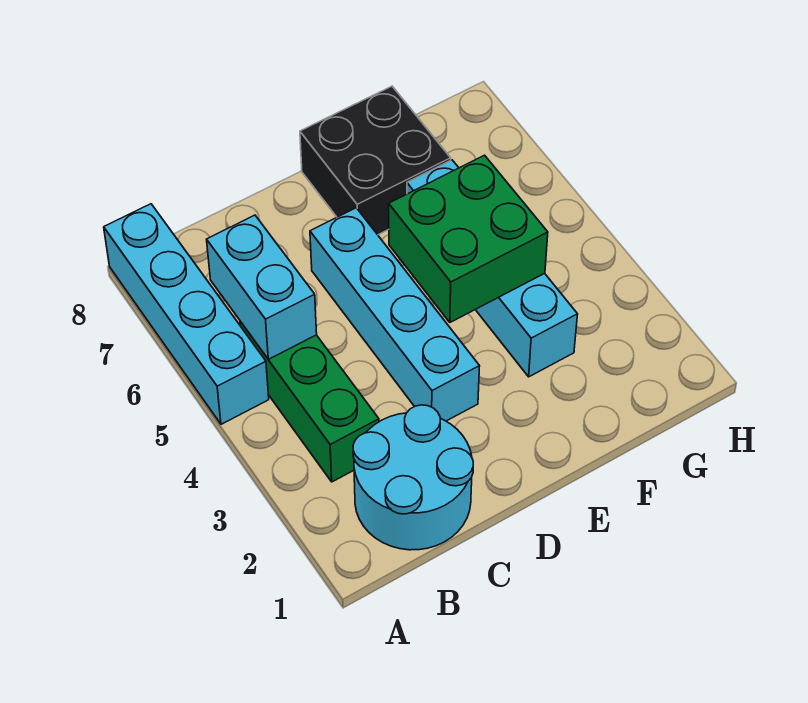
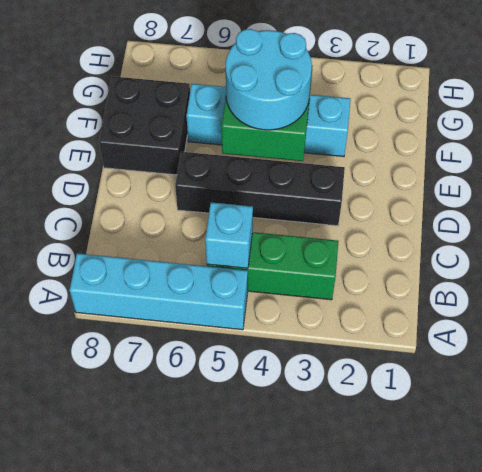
cyan round brick B1:C2 level 1 -> cyan round brick E4:F5 level 3
cyan brick B5:B6 level 2 -> cyan brick B5 level 2
cyan brick D3:D6 level 1 -> black brick D3:D6 level 1

